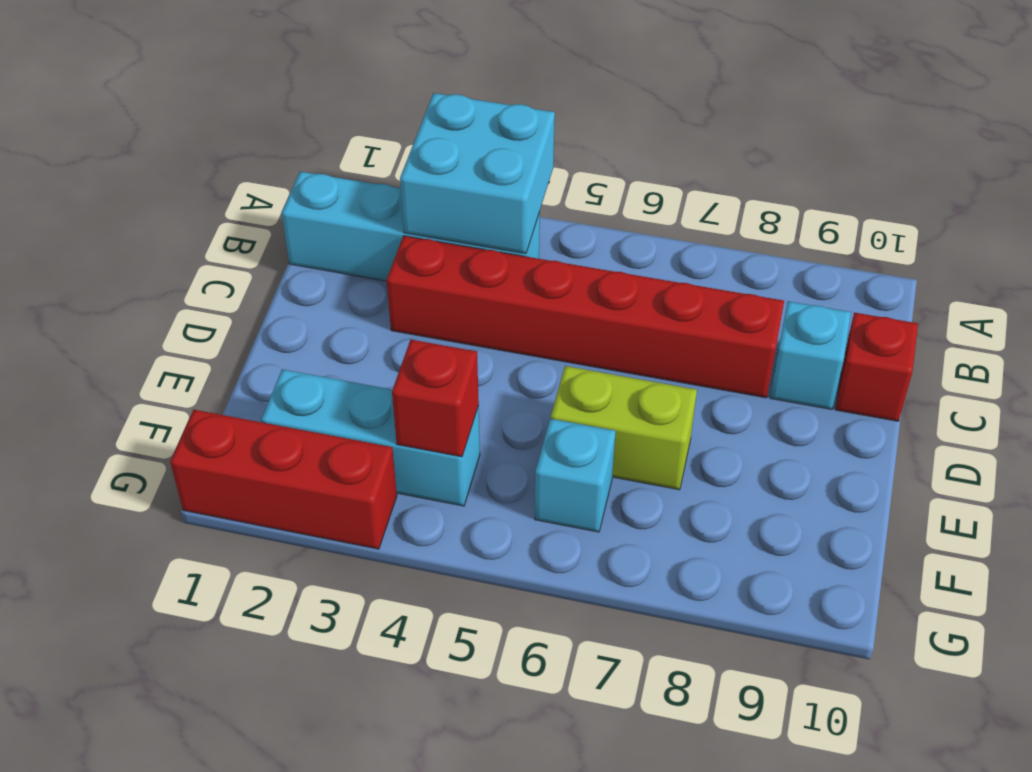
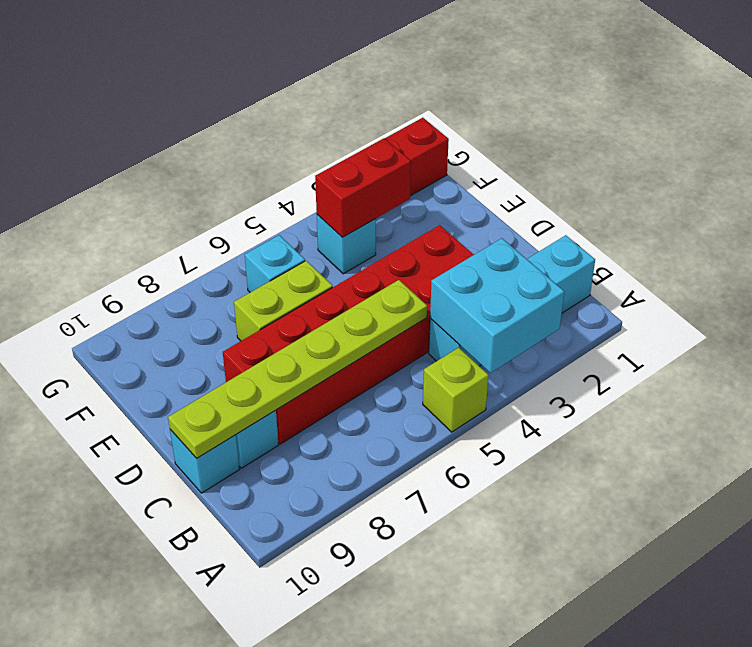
none -> lime brick A5 level 1
red brick C3:C8 level 1 -> red brick C3:D8 level 1
none -> lime plate C5:C10 level 2
red brick C10 level 1 -> cyan brick C10 level 1
cyan brick F2:F4 level 1 -> cyan brick F4 level 1
red brick F4 level 2 -> red brick F3:F4 level 2

